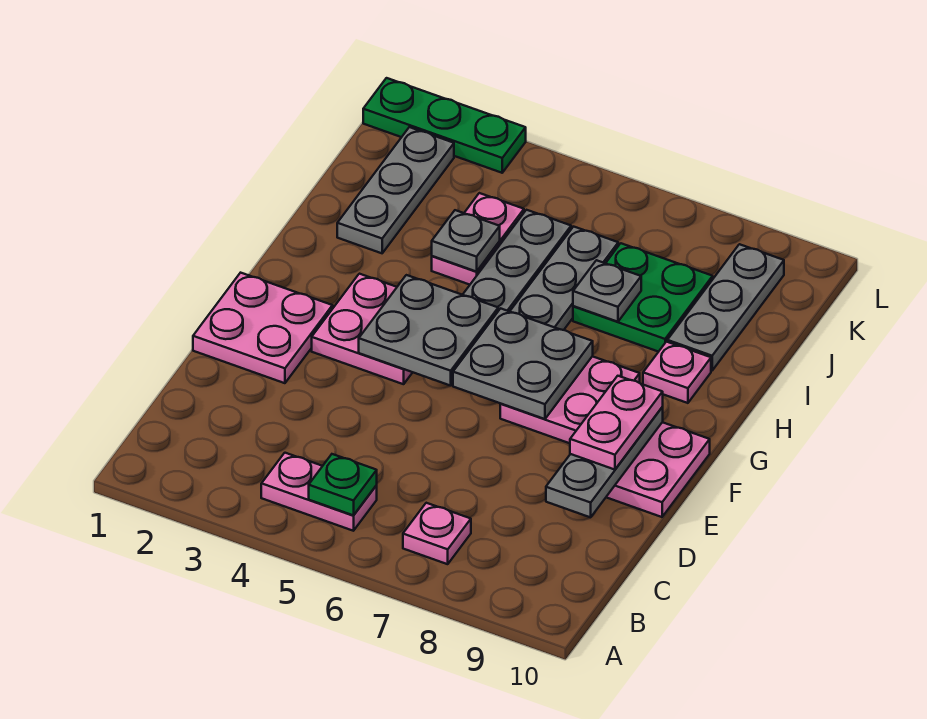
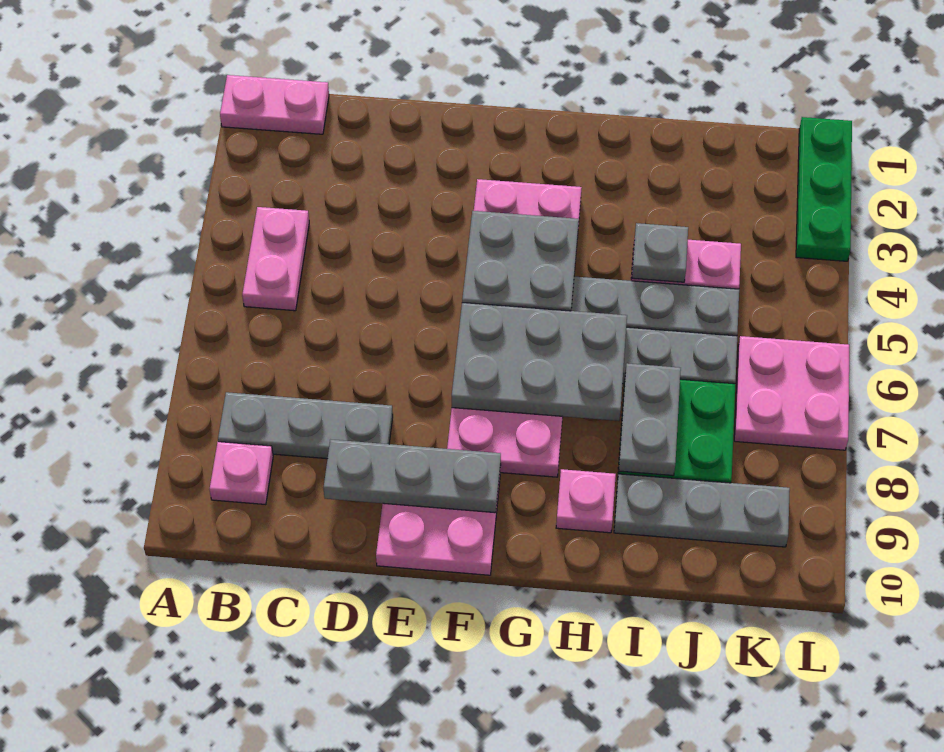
green plate B5 level 2 -> none
pink plate B7 level 1 -> pink plate B9 level 1
pink plate E1:F2 level 1 -> pink plate K6:L7 level 1
pink plate E9:F9 level 3 -> pink plate A1:B1 level 1
grey plate F6:G7 level 2 -> grey plate F6:H7 level 2
grey plate I2:K2 level 1 -> grey plate B8:D8 level 1
grey plate I7 level 2 -> grey plate I7:I8 level 2

